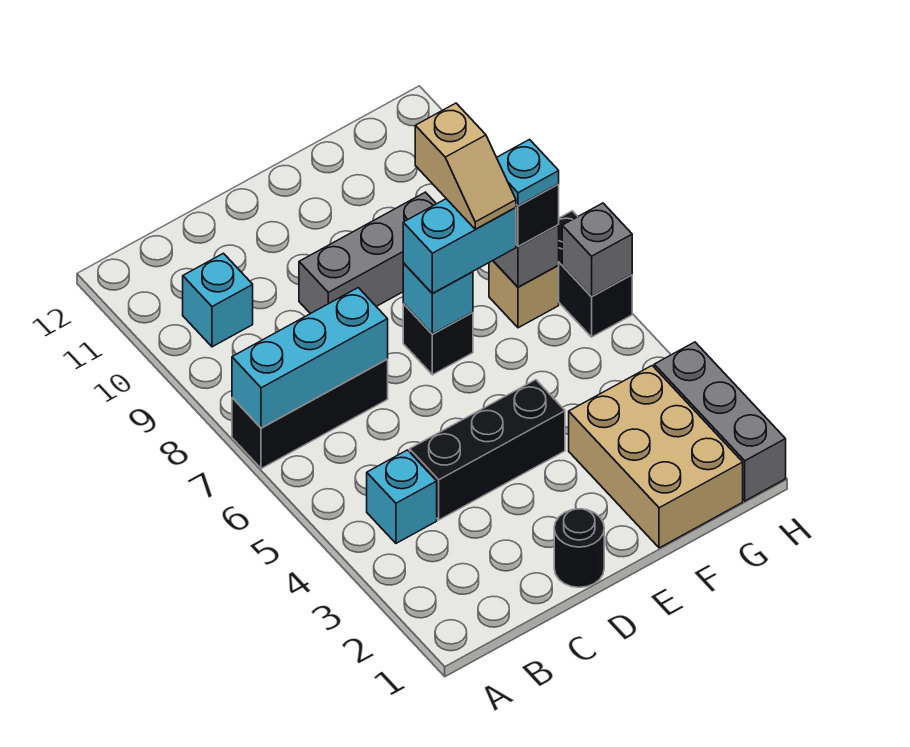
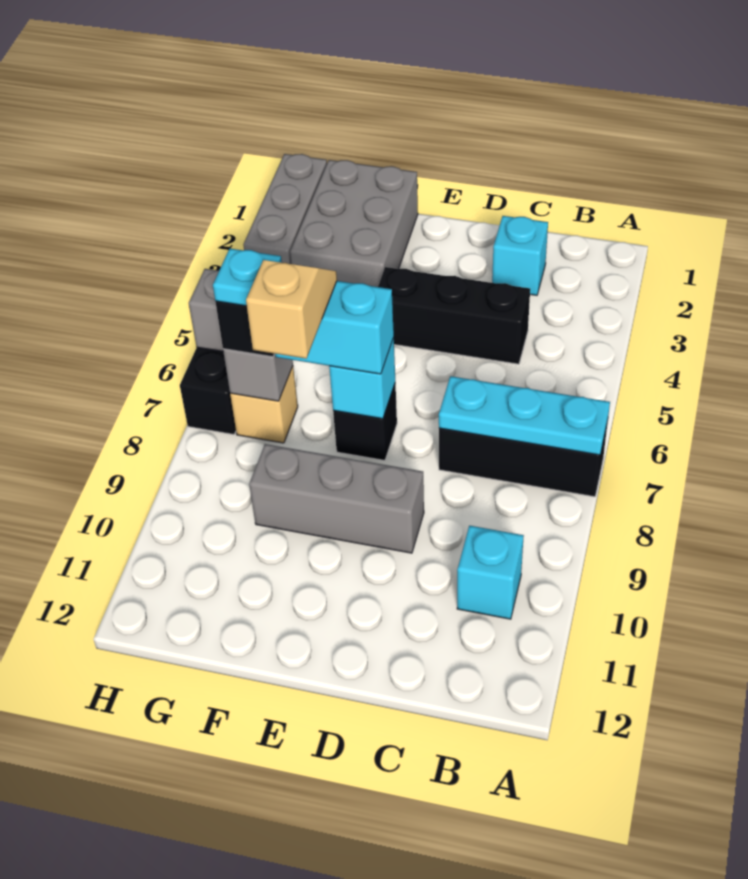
cyan brick A7:C7 level 2 -> cyan plate A7:C7 level 2
cyan brick B4 level 1 -> cyan brick C2 level 1
black round brick D1 level 1 -> none
tan brick F1:G3 level 1 -> grey brick F1:G3 level 1

